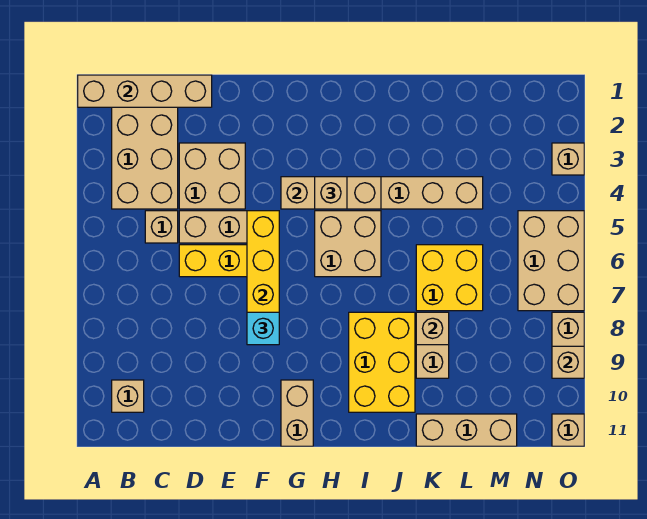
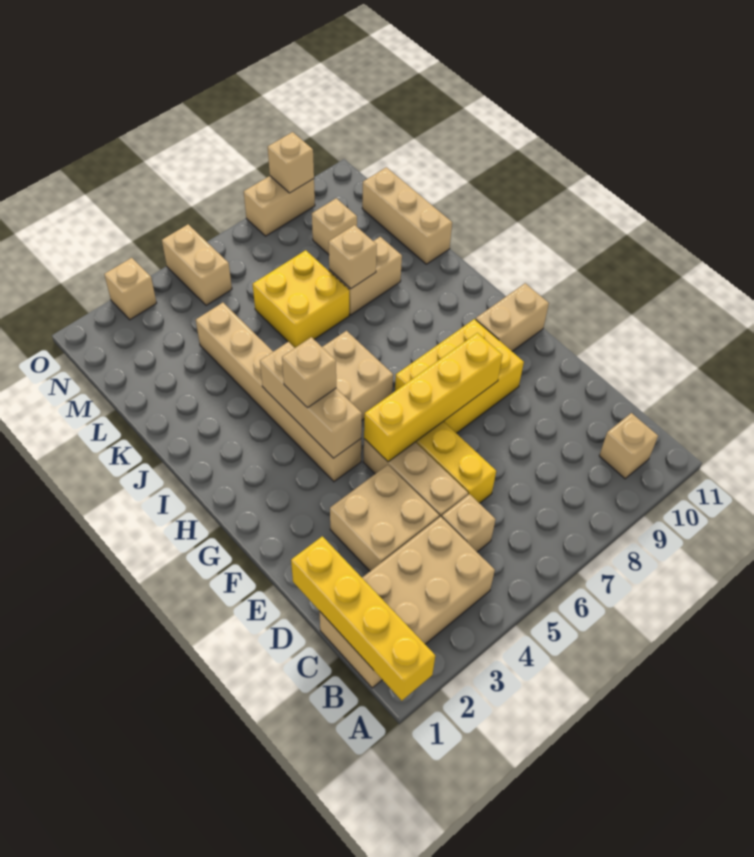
tan brick A1:D1 level 2 -> yellow brick A1:D1 level 2
cyan brick F8 level 3 -> none
yellow brick I8:J10 level 1 -> yellow brick F7:G9 level 1
tan brick N5:O7 level 1 -> tan brick N5:O5 level 1
tan brick O11 level 1 -> tan brick M9 level 1

